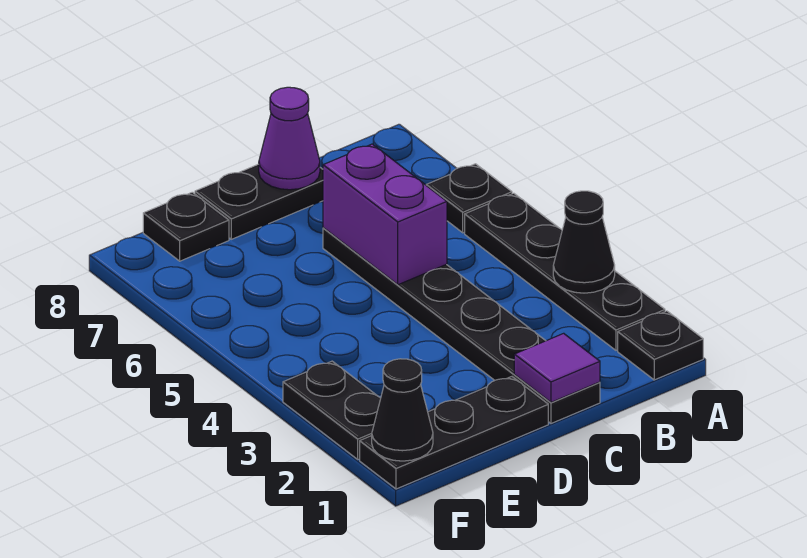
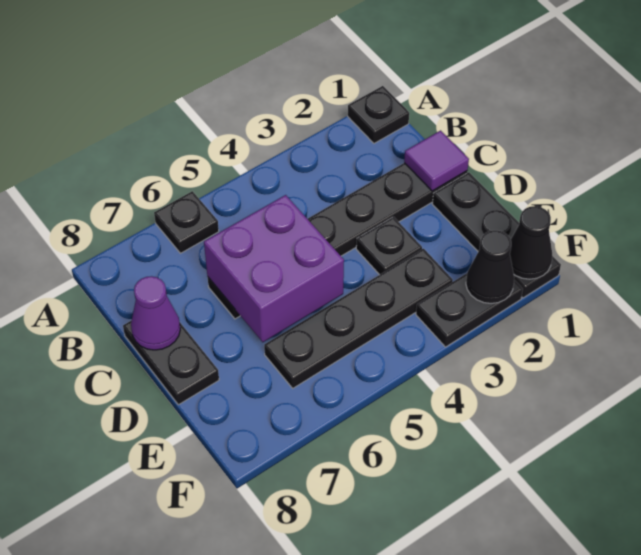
black plate A2:A5 level 1 -> black plate E3:E6 level 1
black cone A3 level 2 -> black cone F2 level 2
purple brick C5:C6 level 2 -> purple brick C5:D6 level 2
black plate E8 level 1 -> black plate D3 level 1

